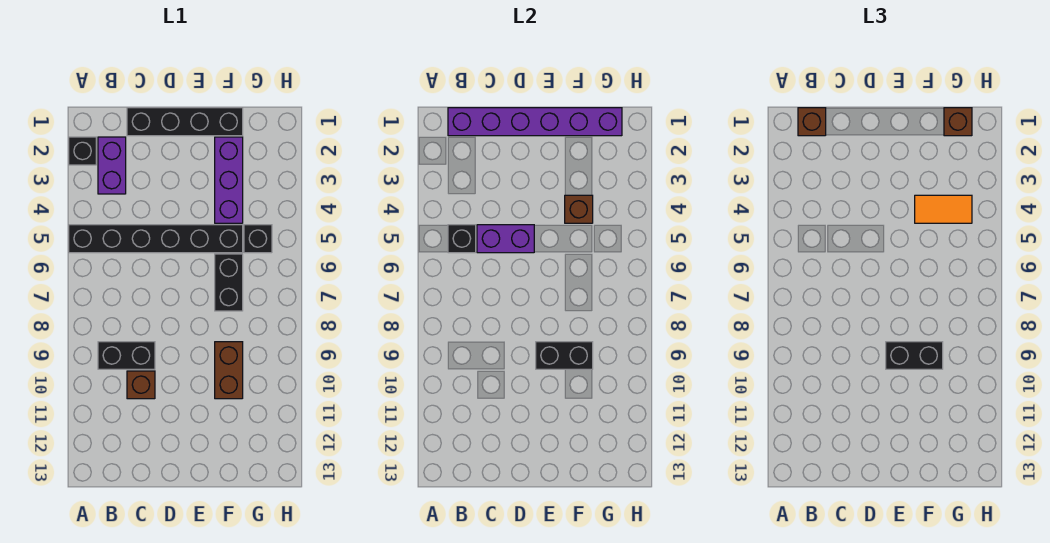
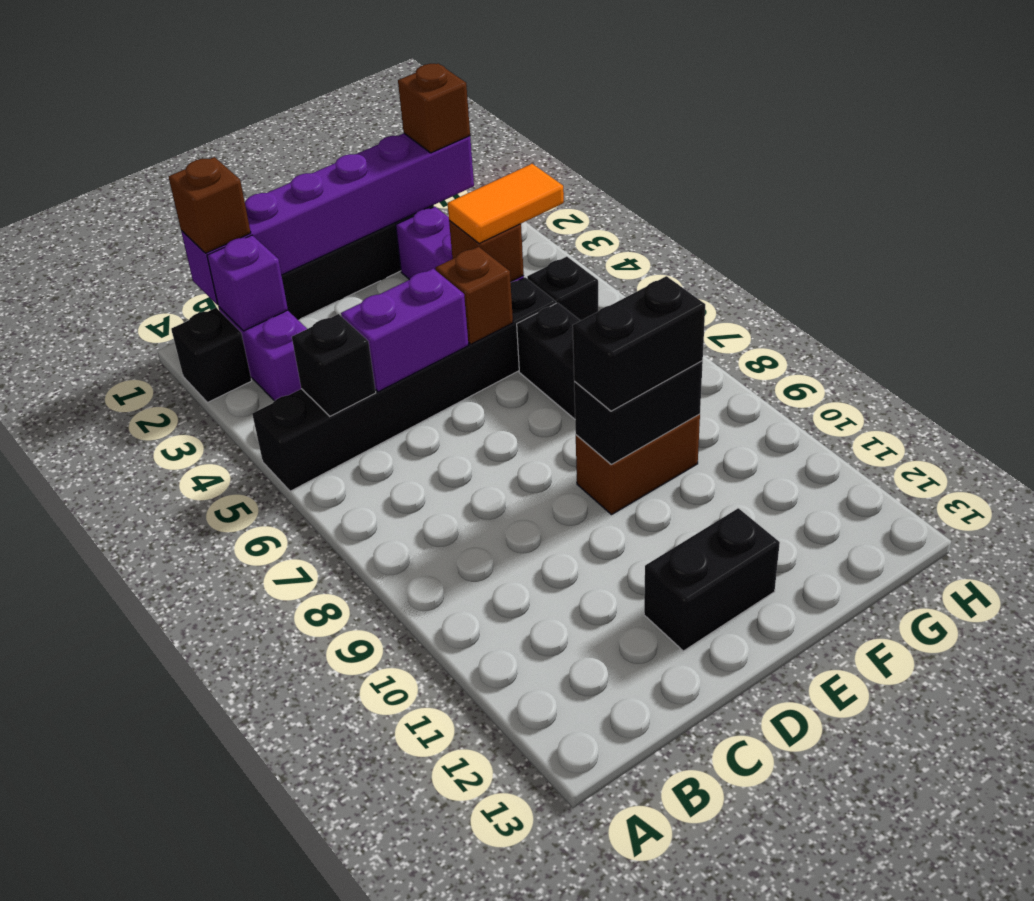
none -> purple brick B2 level 2
black brick B9:C9 level 1 -> black brick D12:E12 level 1
brown brick C10 level 1 -> brown brick E5 level 2
brown brick F9:F10 level 1 -> brown brick E9:F9 level 1

